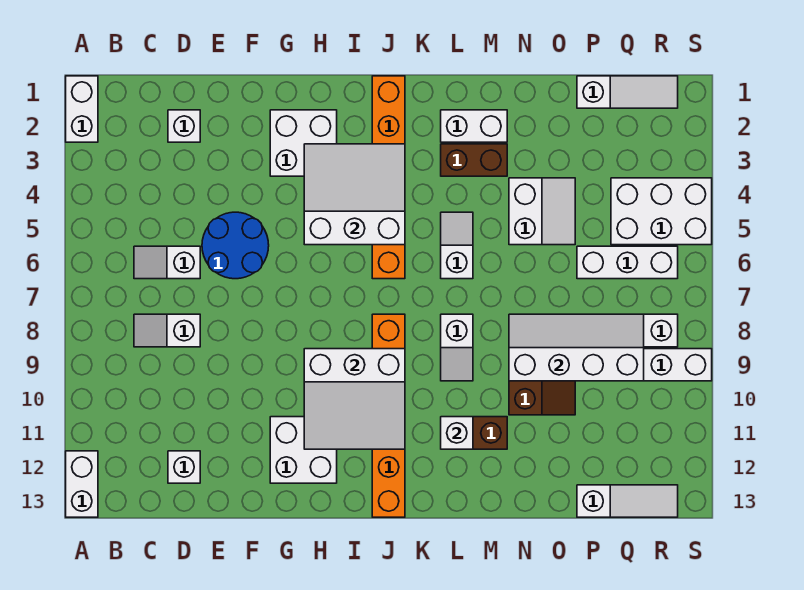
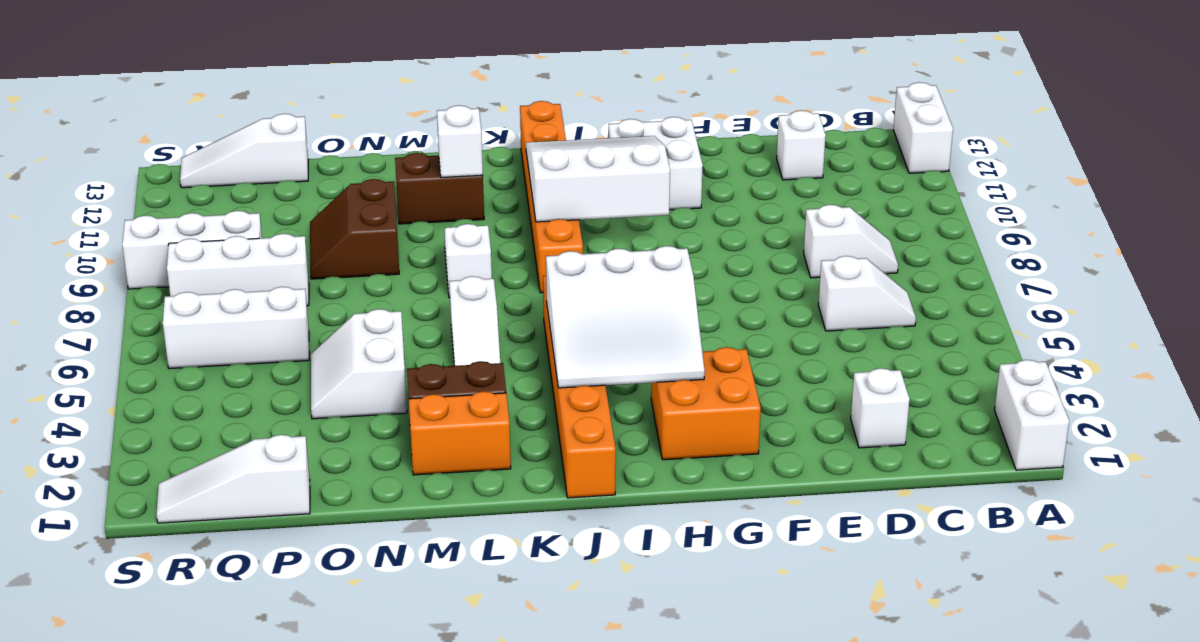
blue round brick E5:F6 level 1 -> none
white brick G2:H3 level 1 -> orange brick G2:H3 level 1
white brick L2:M2 level 1 -> orange brick L2:M2 level 1
white slope N8:Q9 level 2 top 9 -> none
white brick Q4:S5 level 1 -> none

